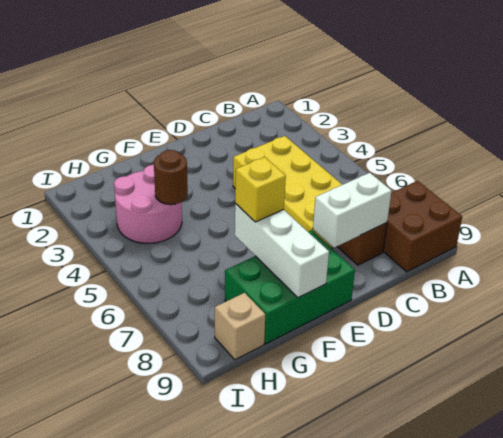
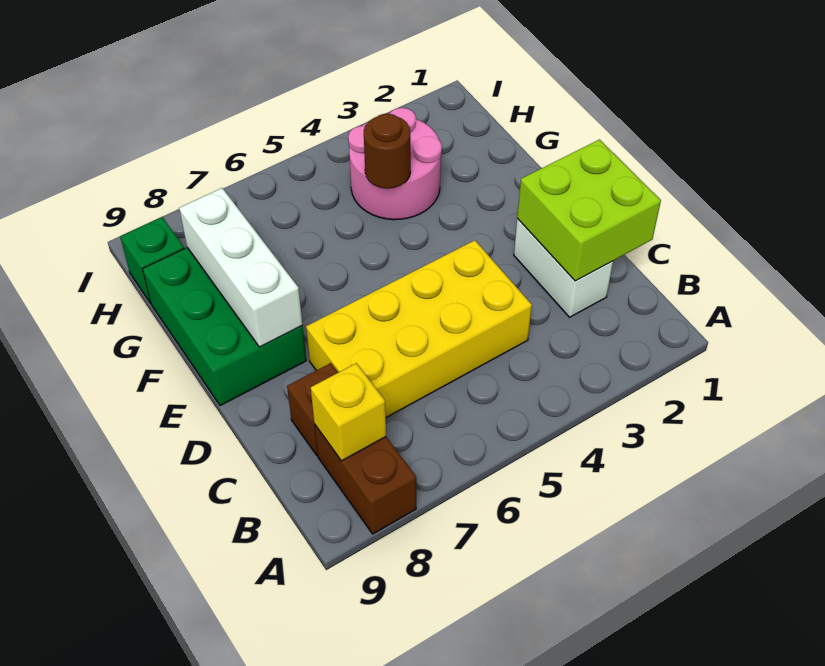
brown brick A8:B9 level 1 -> brown brick A8:B8 level 1
none -> lime brick C1:D2 level 2
white brick C8:D8 level 2 -> white brick C2:D2 level 1
white brick F7:F9 level 2 -> white brick E8:G8 level 2
yellow brick F7 level 3 -> yellow brick B8 level 2
tan brick H9 level 1 -> green brick H9 level 1

